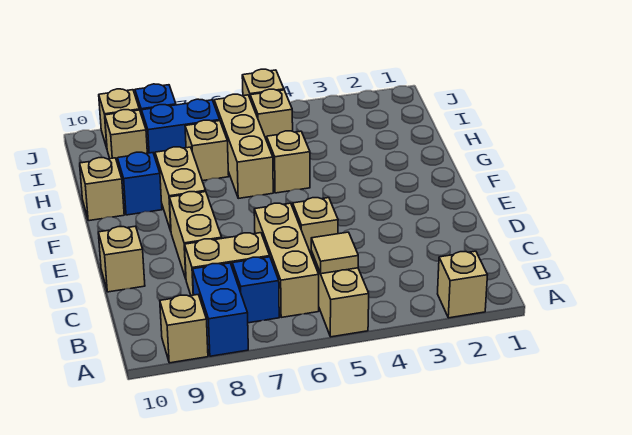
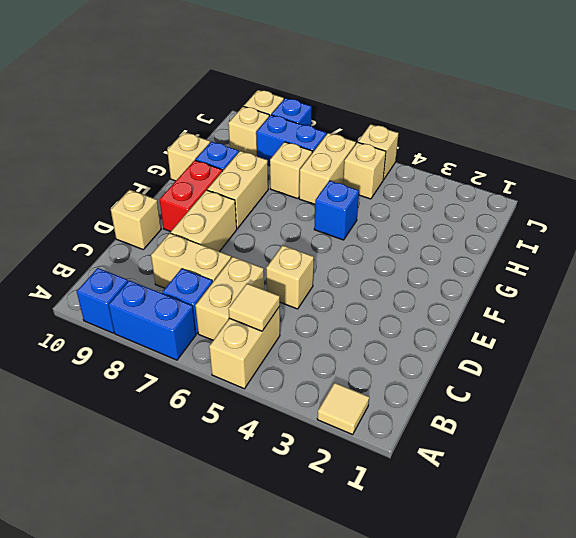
tan brick A2 level 1 -> tan tile A2 level 1
blue brick A8:B8 level 1 -> blue brick A7:A8 level 1
tan brick A9 level 1 -> blue brick A9 level 1
tan brick B6:D6 level 1 -> tan brick B6:C6 level 1
none -> red brick E9:F9 level 1
tan brick G5 level 1 -> blue brick G5 level 1
tan brick G6:I6 level 1 -> tan brick H6:I6 level 1

